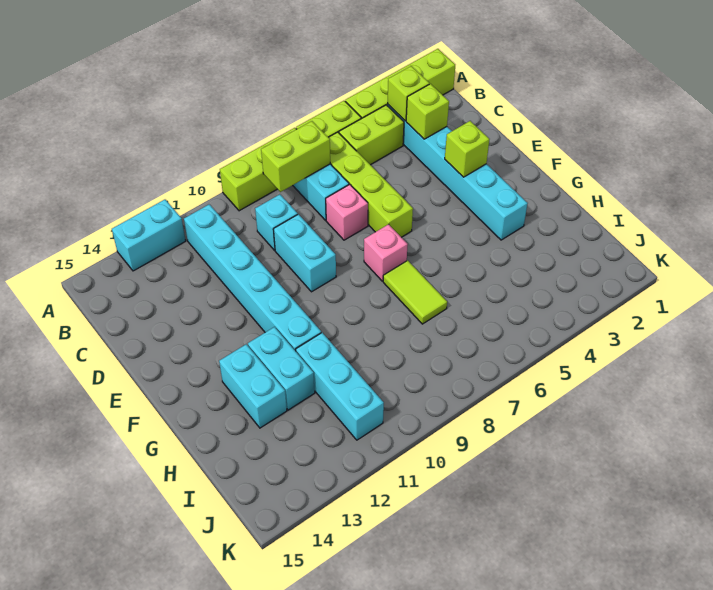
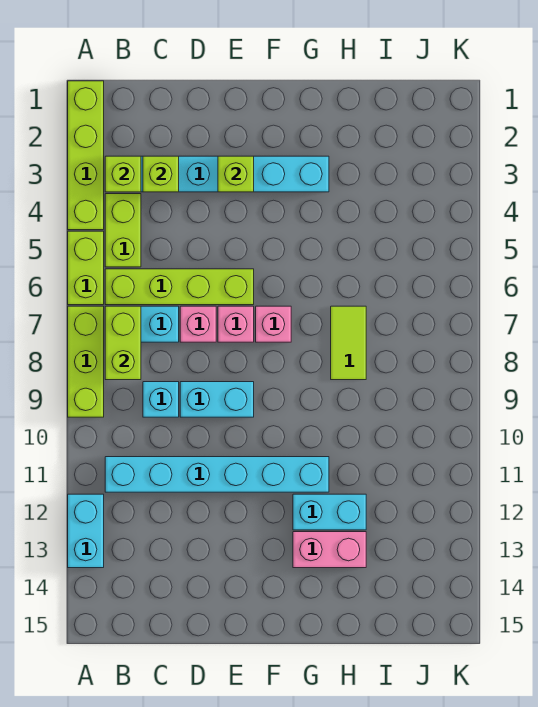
none -> pink brick E7 level 1
lime tile G7:H7 level 1 -> lime tile H7:H8 level 1
cyan brick G13:H13 level 1 -> pink brick G13:H13 level 1
cyan brick H11:J11 level 1 -> none

